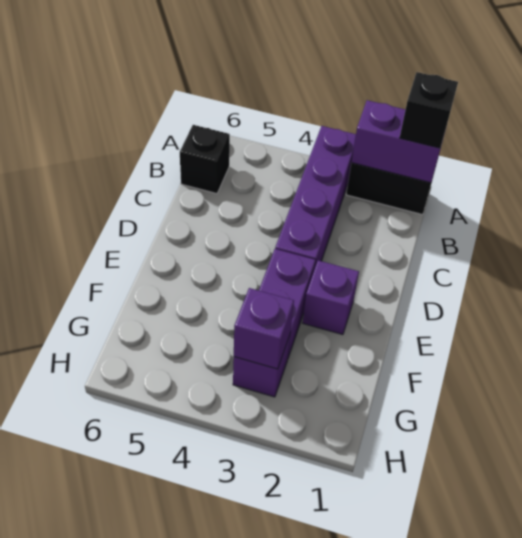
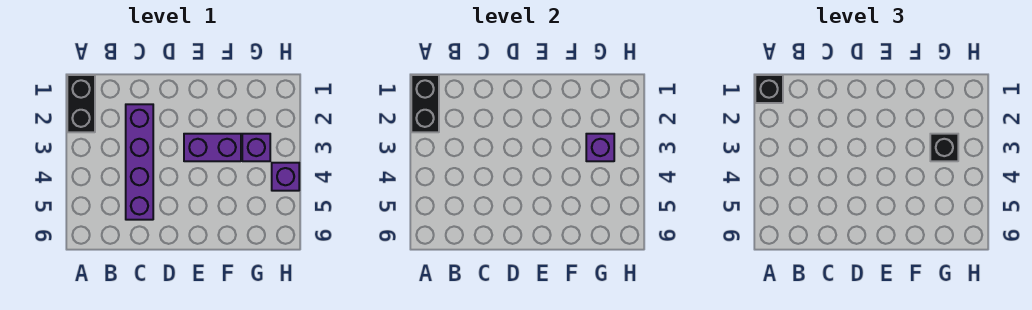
purple brick A1:A2 level 2 -> black brick A1:A2 level 2
purple brick A3:D3 level 1 -> purple brick C2:C5 level 1
black brick B6 level 1 -> black brick G3 level 3
purple brick E2 level 1 -> purple brick H4 level 1

